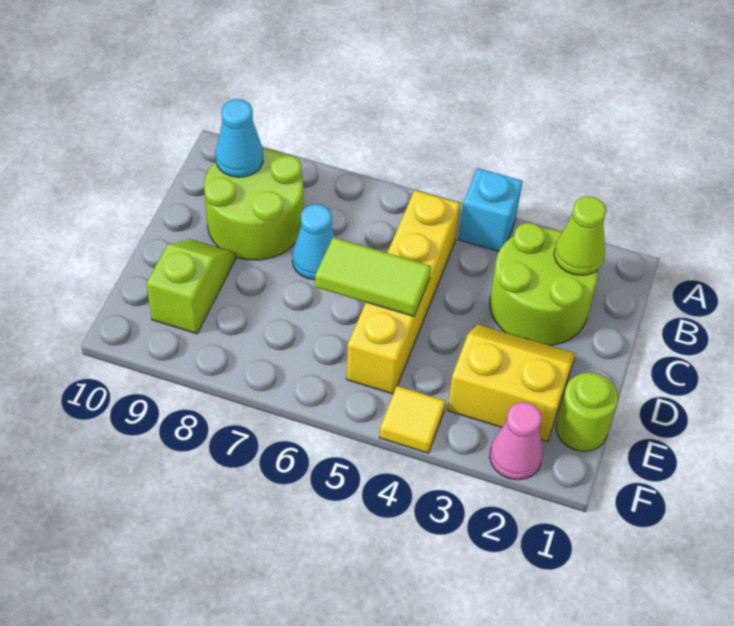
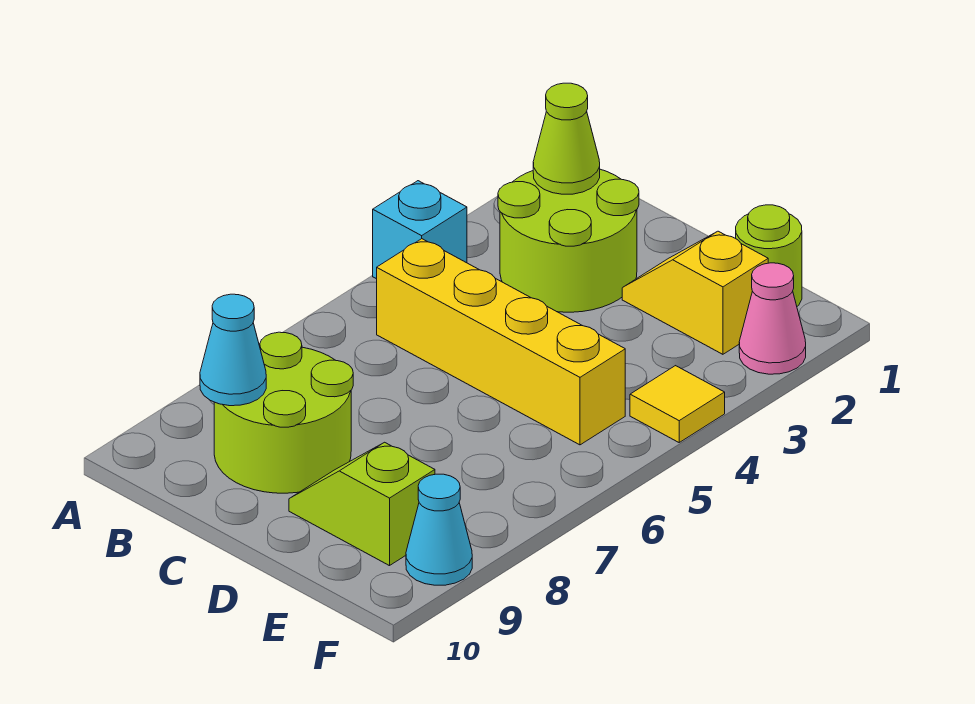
cyan cone C7 level 1 -> cyan cone F9 level 1
yellow slope D2:E3 level 1 top E -> yellow slope D2:E2 level 1 top E
lime tile D5:D6 level 2 -> none

